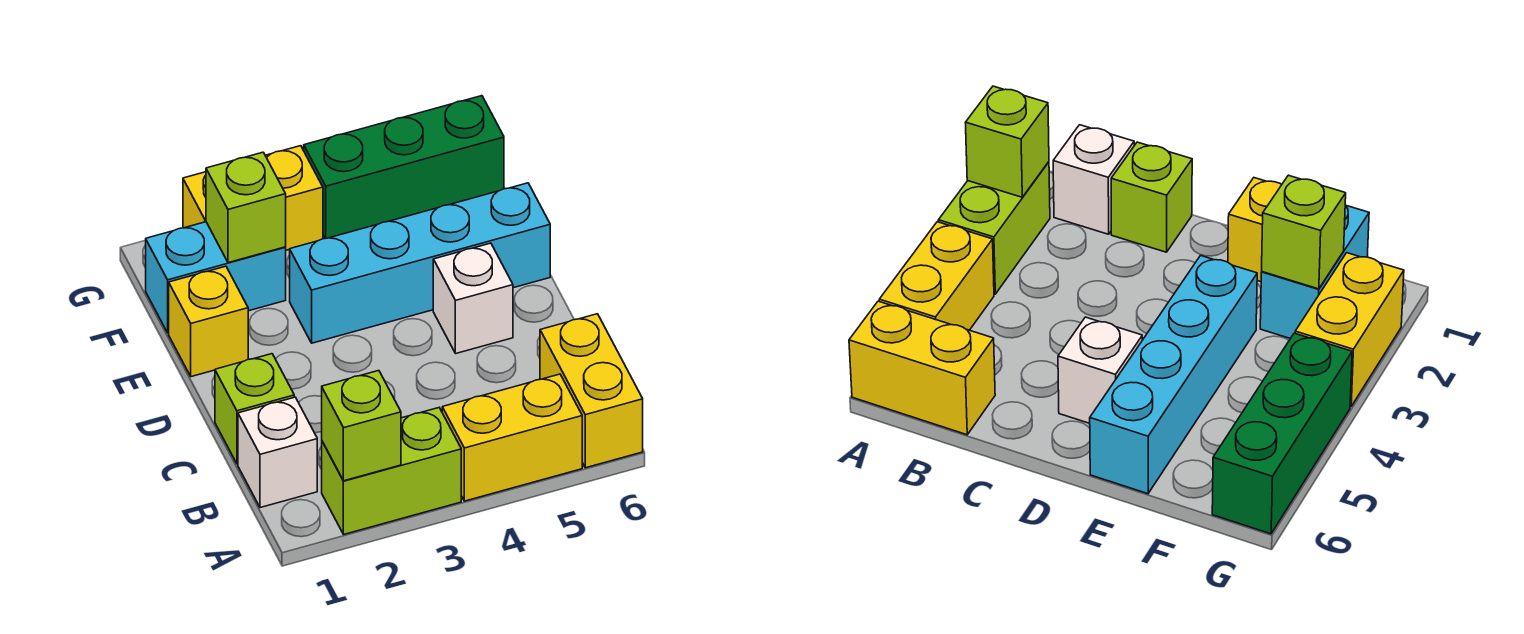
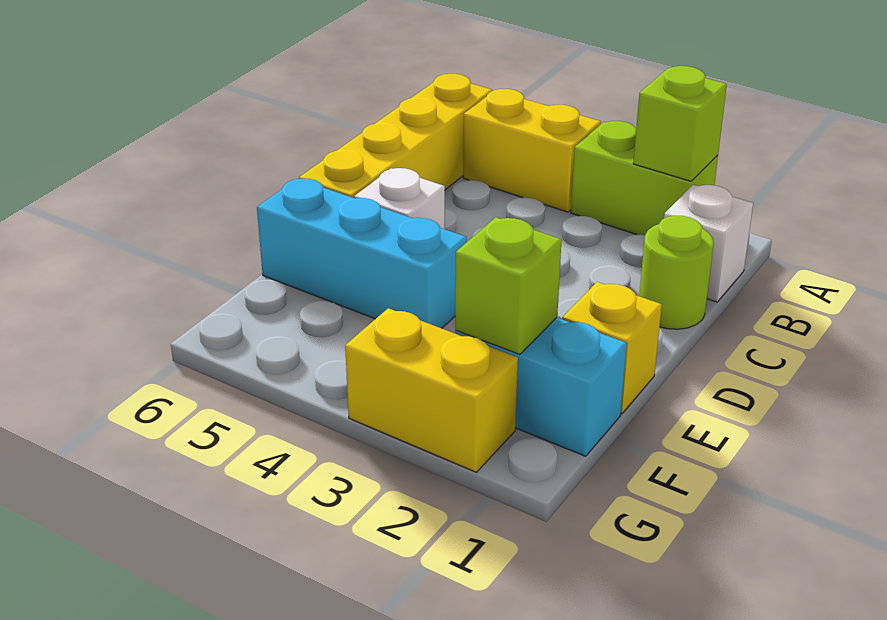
yellow brick A6:B6 level 1 -> yellow brick A6:D6 level 1
lime brick C1 level 1 -> lime round brick C1 level 1
cyan brick E3:E6 level 1 -> cyan brick E4:E6 level 1
green brick G4:G6 level 1 -> none

